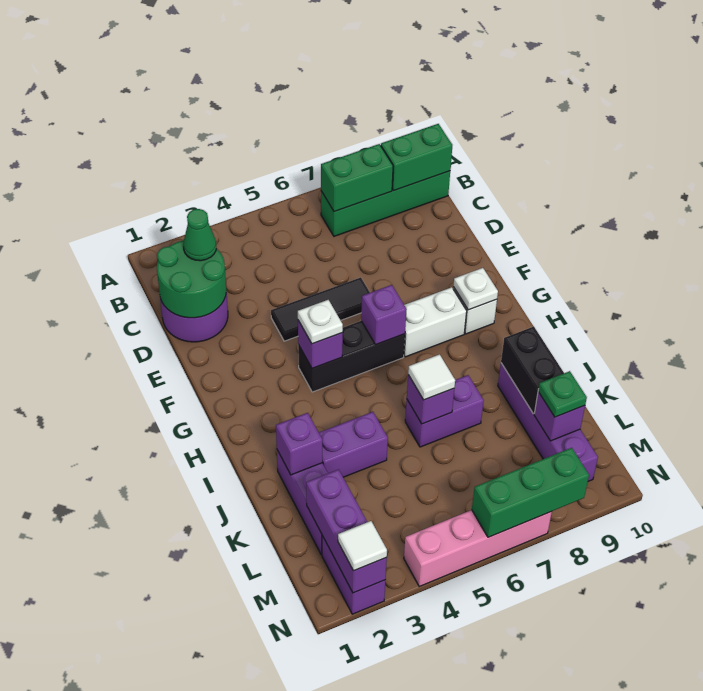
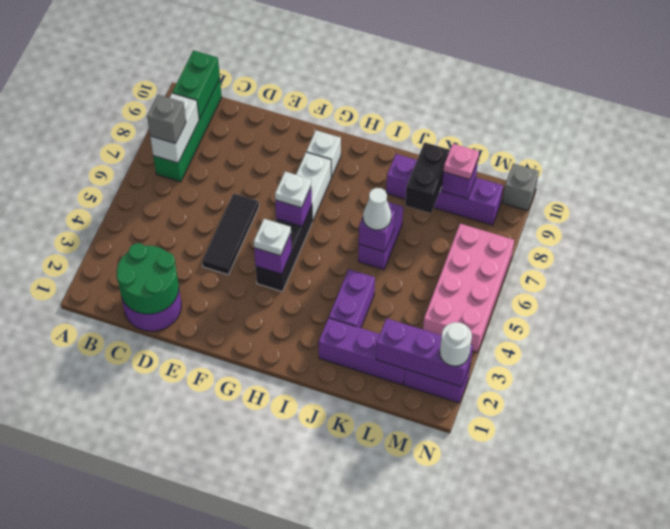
green brick B7:B8 level 2 -> white brick B7:B8 level 2
none -> grey brick B7 level 3
green cone C2 level 3 -> none
white plate G9 level 2 -> white plate G6 level 3
purple brick J2 level 2 -> none
white tile J6 level 3 -> white cone J6 level 3
black brick J9:K9 level 2 -> black brick K8:K9 level 2
green plate L9 level 3 -> pink plate L9 level 3
white tile N2 level 3 -> white round brick N2 level 3
pink brick N4:N7 level 1 -> pink brick M4:N7 level 1
green brick N6:N8 level 2 -> none
none -> grey brick N10 level 1

